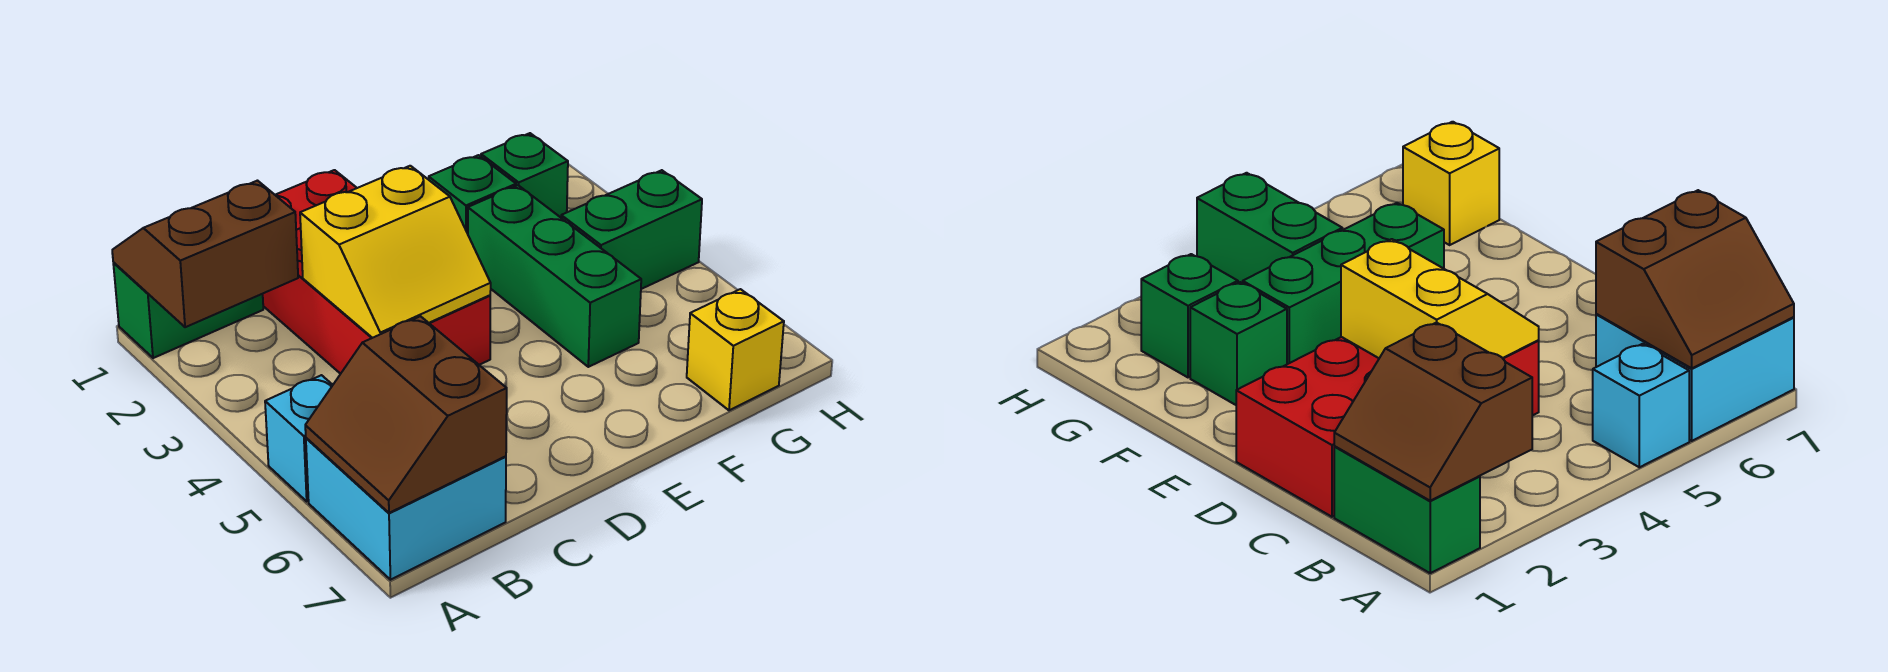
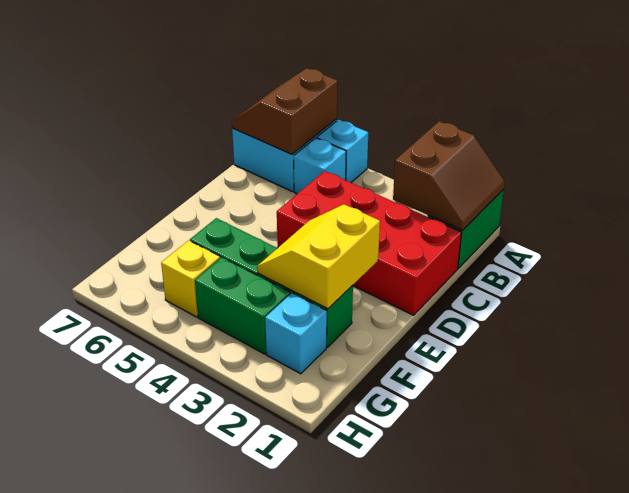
brown slope A6:B7 level 2 top B -> brown slope A6:B7 level 2 top 6
none -> cyan brick B5 level 1
yellow slope C3:D4 level 2 top 3 -> yellow slope E2:F3 level 2 top 2
green brick G2 level 1 -> cyan brick G2 level 1
green brick G4:H4 level 1 -> green brick G3:G4 level 1
yellow brick G7 level 1 -> yellow brick G5 level 1

